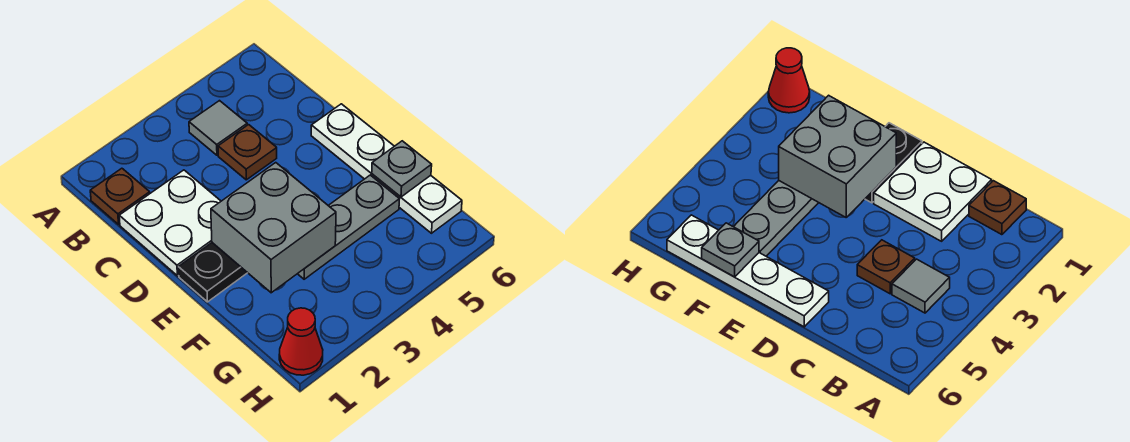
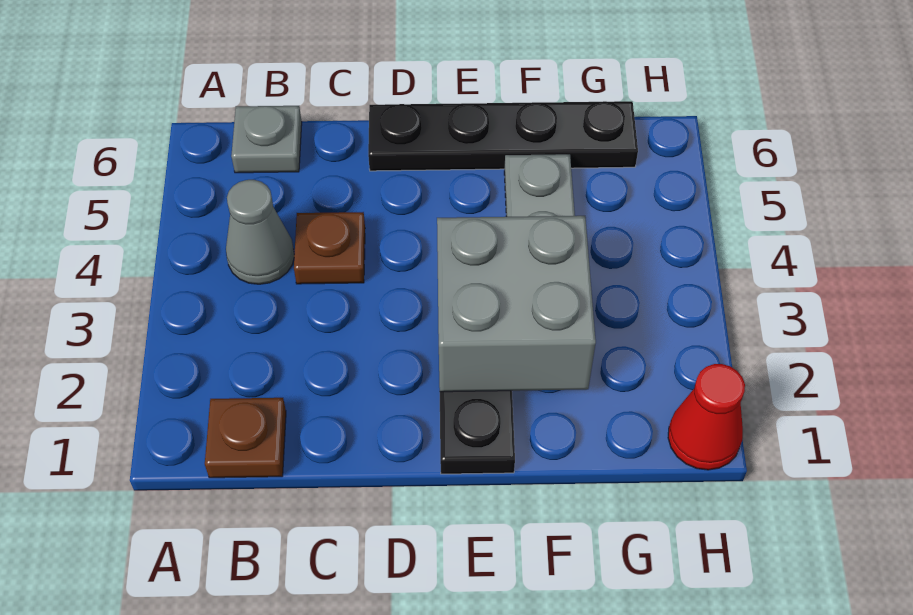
grey tile B4 level 1 -> grey cone B4 level 1
white plate C1:D2 level 1 -> none
white plate D6:G6 level 1 -> black plate D6:G6 level 1
grey plate F6 level 2 -> grey plate B6 level 1

